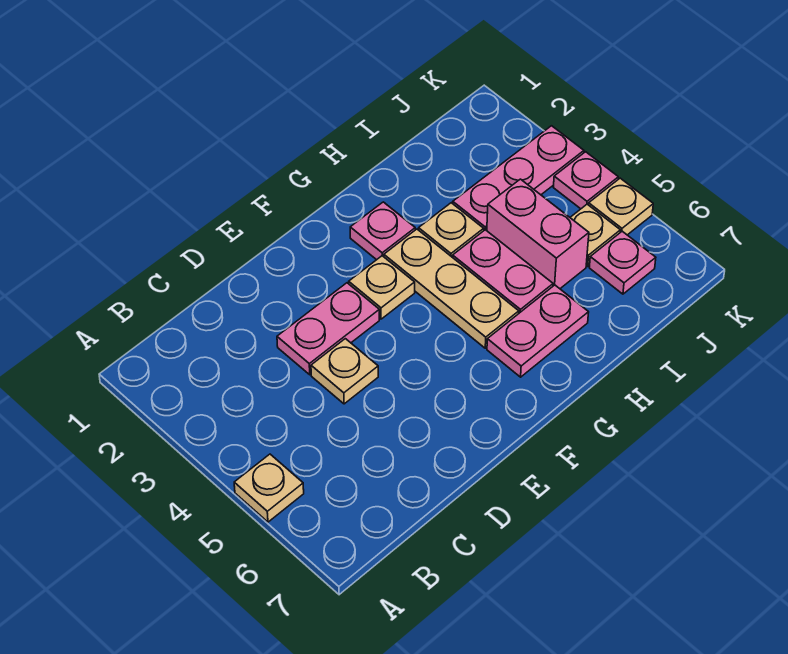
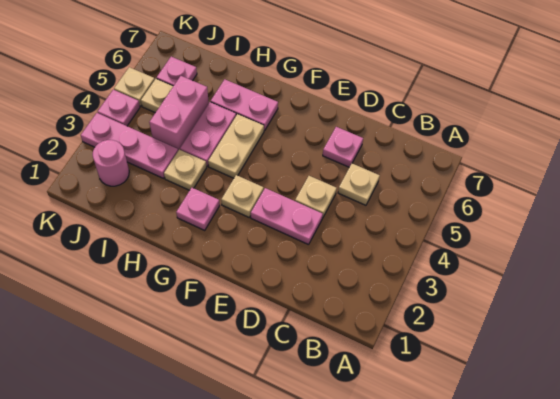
tan plate A5 level 1 -> tan plate C5 level 1
none -> pink plate D6 level 1
tan plate G3:G5 level 1 -> tan plate G4:G5 level 1
none -> pink round brick J2 level 1

